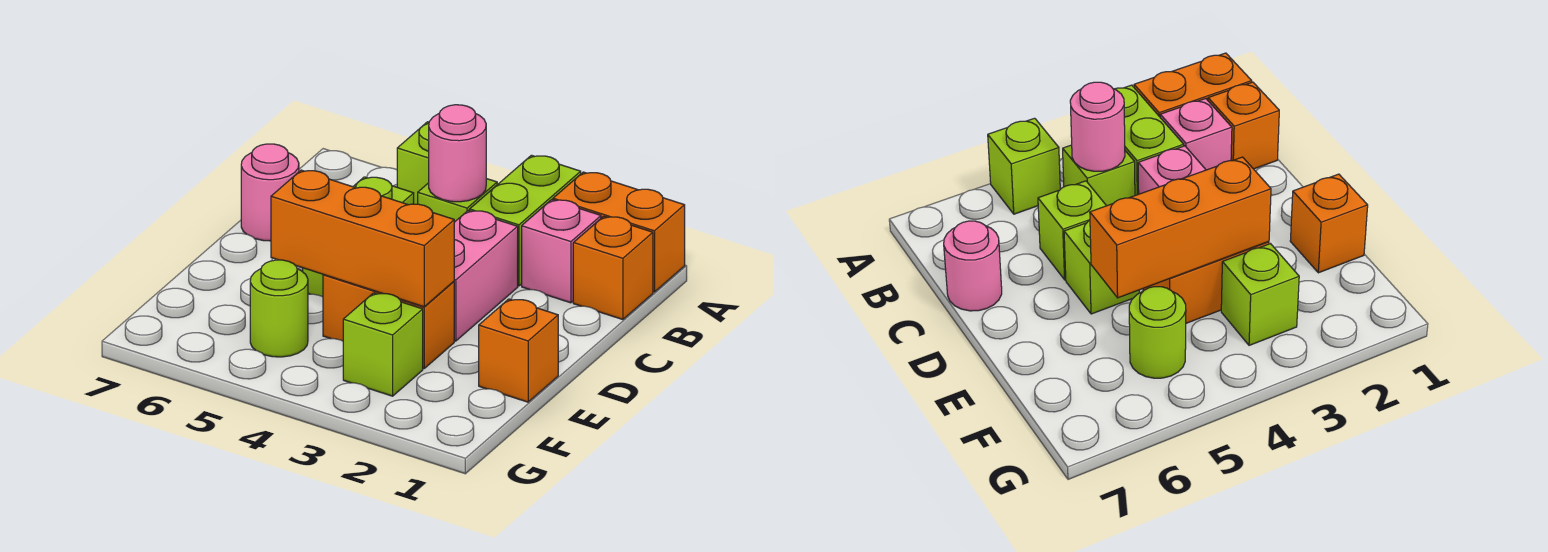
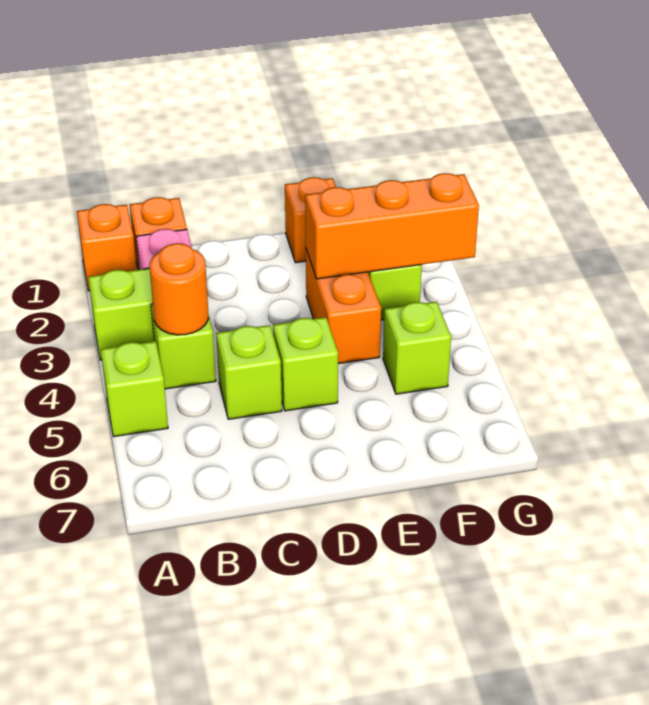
orange brick A1:A2 level 1 -> orange brick A1 level 1
pink round brick B4 level 2 -> orange round brick B4 level 2
pink brick C3:D3 level 1 -> none
pink round brick C7 level 1 -> none
orange brick E3:E5 level 2 -> orange brick E3:G3 level 2
lime round brick F5 level 1 -> lime brick F5 level 1

